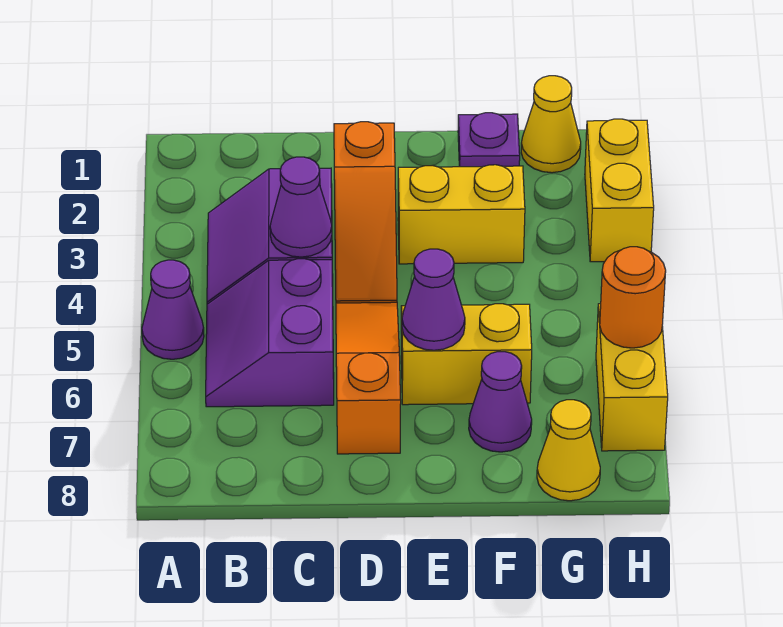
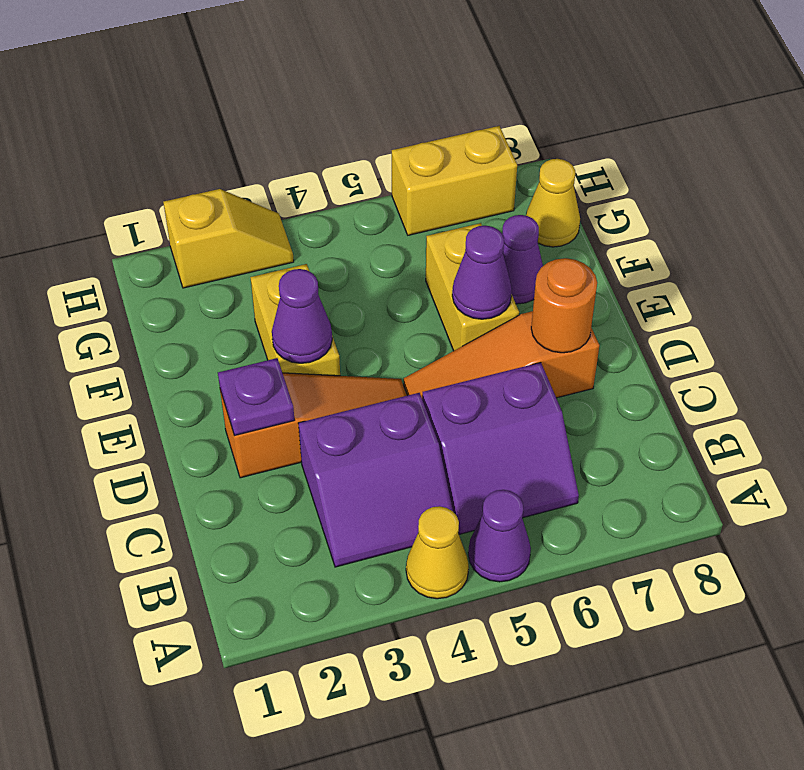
purple cone C4 level 2 -> purple cone E3 level 2
purple plate F1 level 1 -> purple plate D2 level 2
yellow cone G1 level 1 -> yellow cone A4 level 1
yellow brick H2:H3 level 1 -> yellow slope H2:H3 level 1 top 2
orange round brick H6 level 2 -> orange round brick D7 level 2

